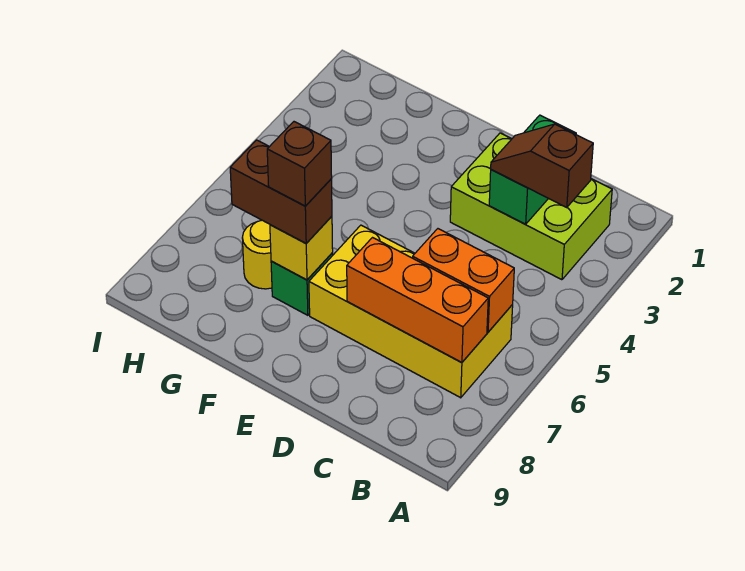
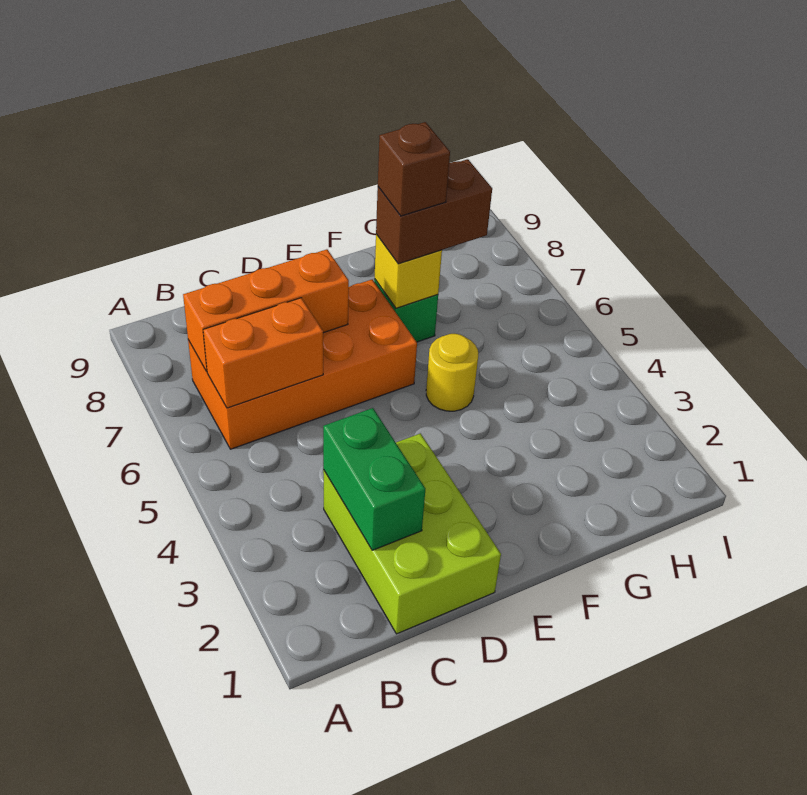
lime brick B2:D3 level 1 -> lime brick C1:D3 level 1
brown slope B3:C3 level 3 top B -> none
yellow brick B6:E7 level 1 -> orange brick B6:E7 level 1
yellow round brick G7 level 1 -> yellow round brick F5 level 1

